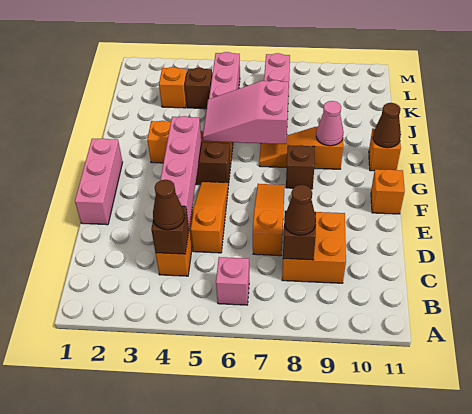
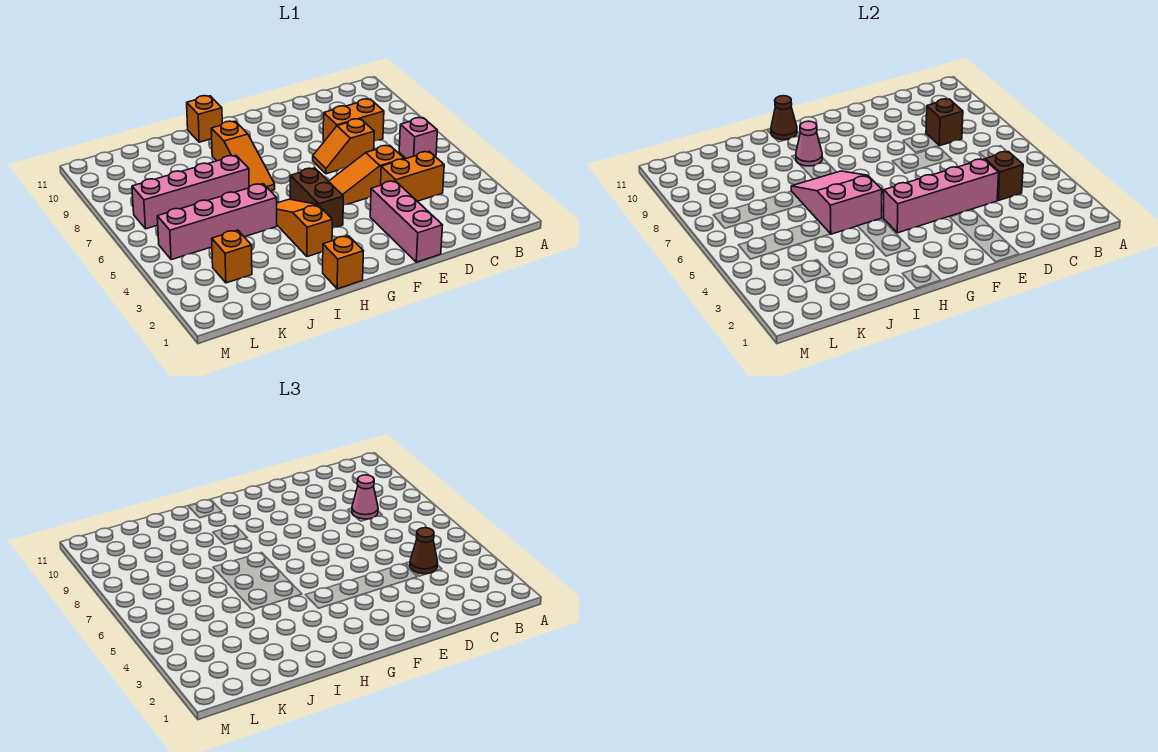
orange brick C8:D9 level 1 -> orange brick C8:D8 level 1
brown cone C8 level 3 -> pink cone C8 level 3
orange slope D7:F7 level 1 top D -> orange slope D7:E7 level 1 top D
pink brick E1:G1 level 1 -> pink brick E1:E3 level 1
orange brick F11 level 1 -> orange brick H1 level 1
brown brick G8 level 1 -> none
pink slope H5:I7 level 2 top 7 -> pink slope H5:I7 level 2 top 5
brown brick K4 level 1 -> none

